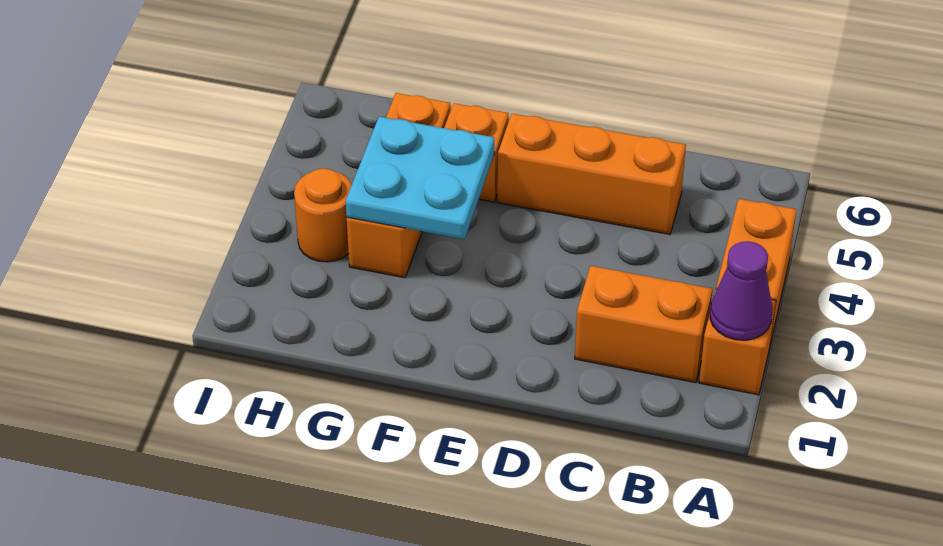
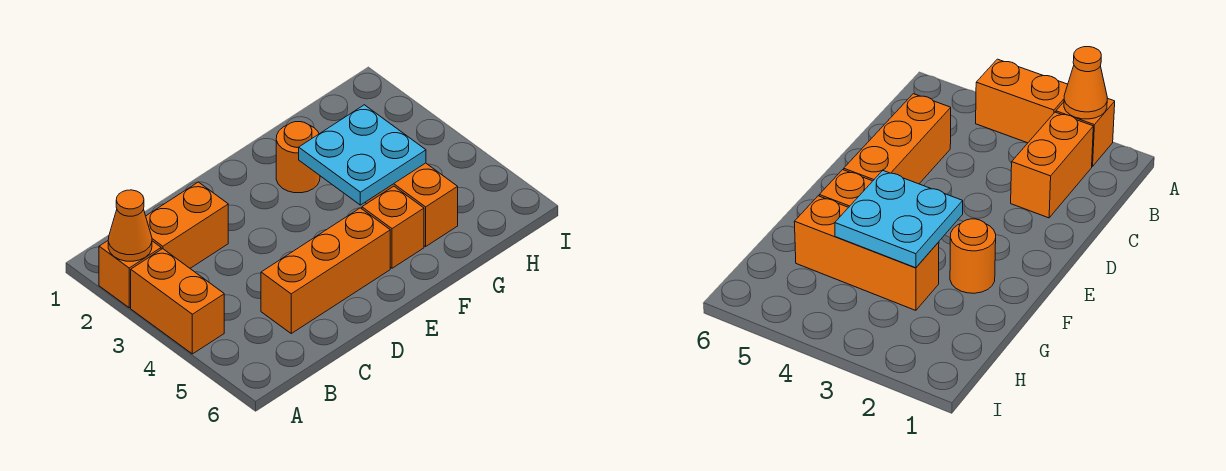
purple cone A2 level 2 -> orange cone A2 level 2
orange round brick H3 level 1 -> orange round brick F2 level 1

